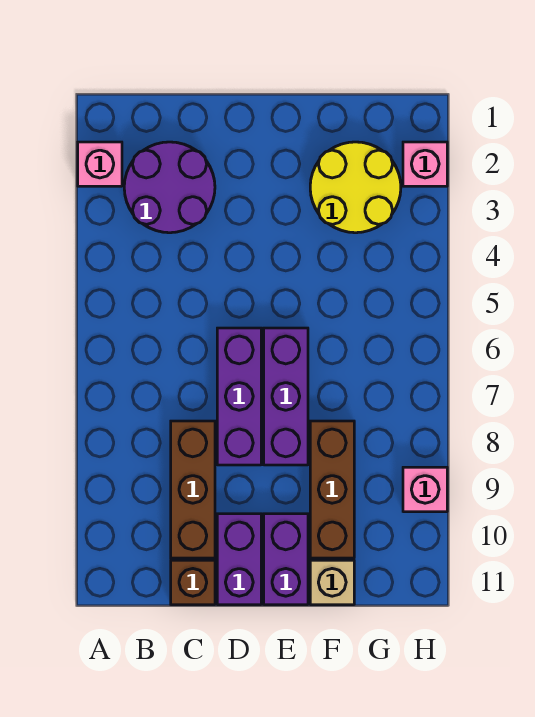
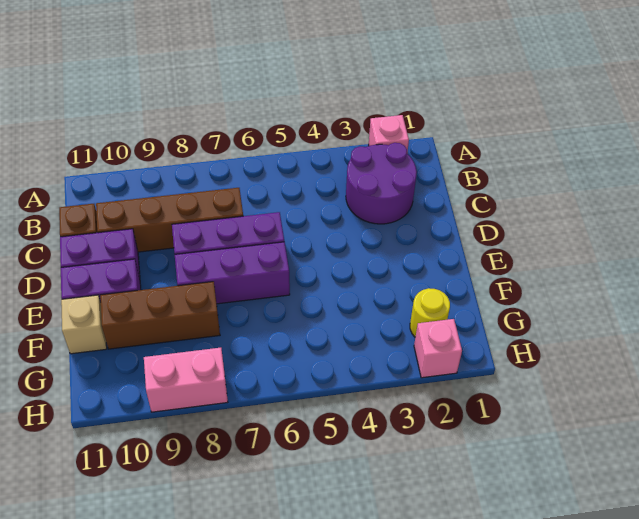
brown brick C8:C10 level 1 -> brown brick C7:C10 level 1
yellow round brick F2:G3 level 1 -> yellow round brick G2 level 1
pink brick H9 level 1 -> pink brick H8:H9 level 1

